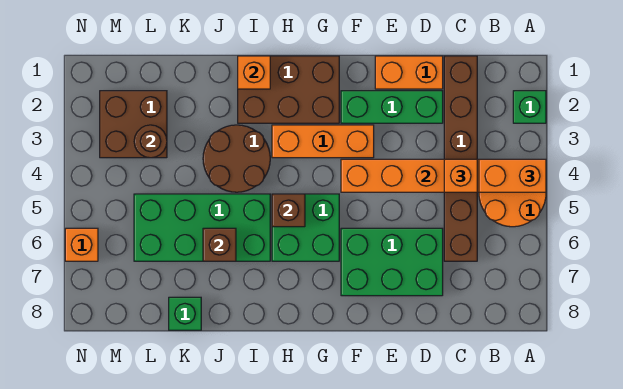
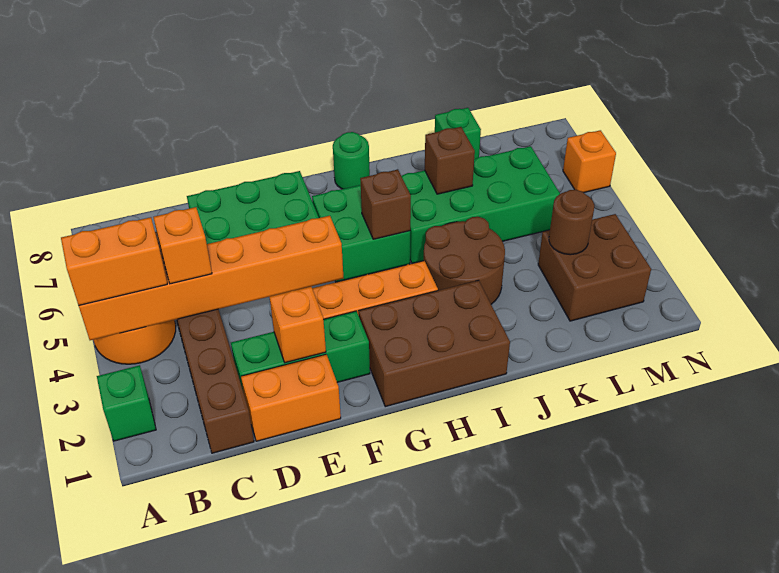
none -> green round brick H8 level 1
orange brick I1 level 2 -> orange brick E2 level 2

